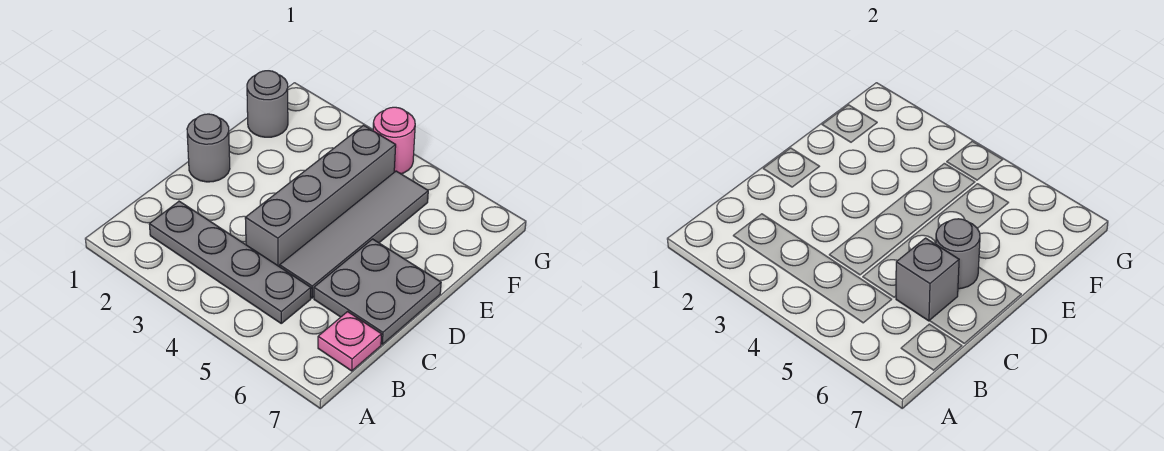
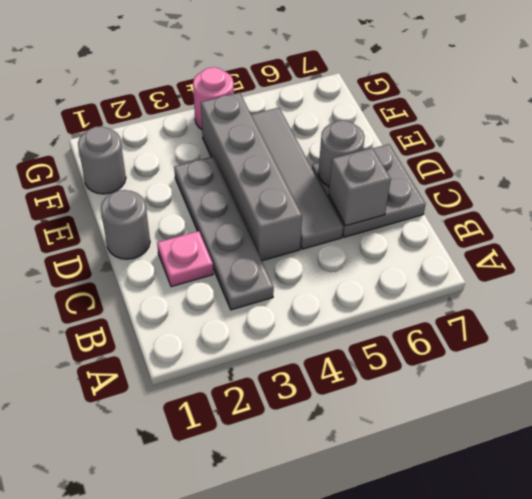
grey plate B2:B5 level 1 -> grey plate B3:E3 level 1
pink plate B7 level 1 -> pink plate C2 level 1

